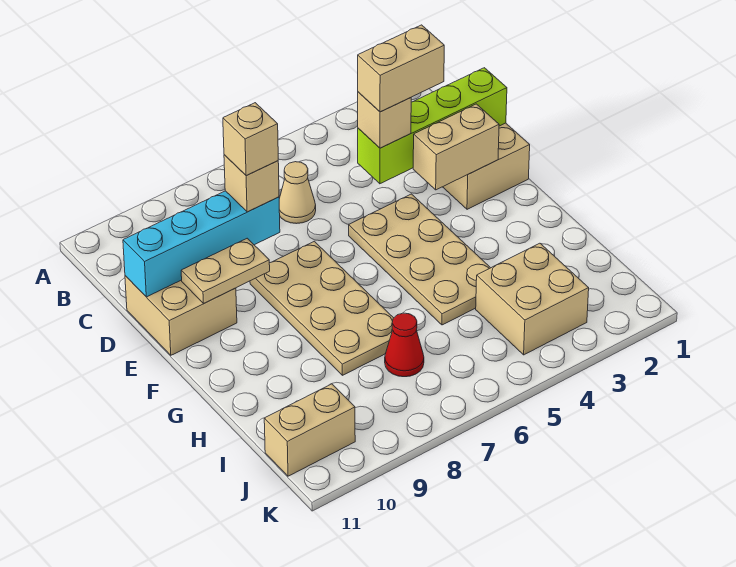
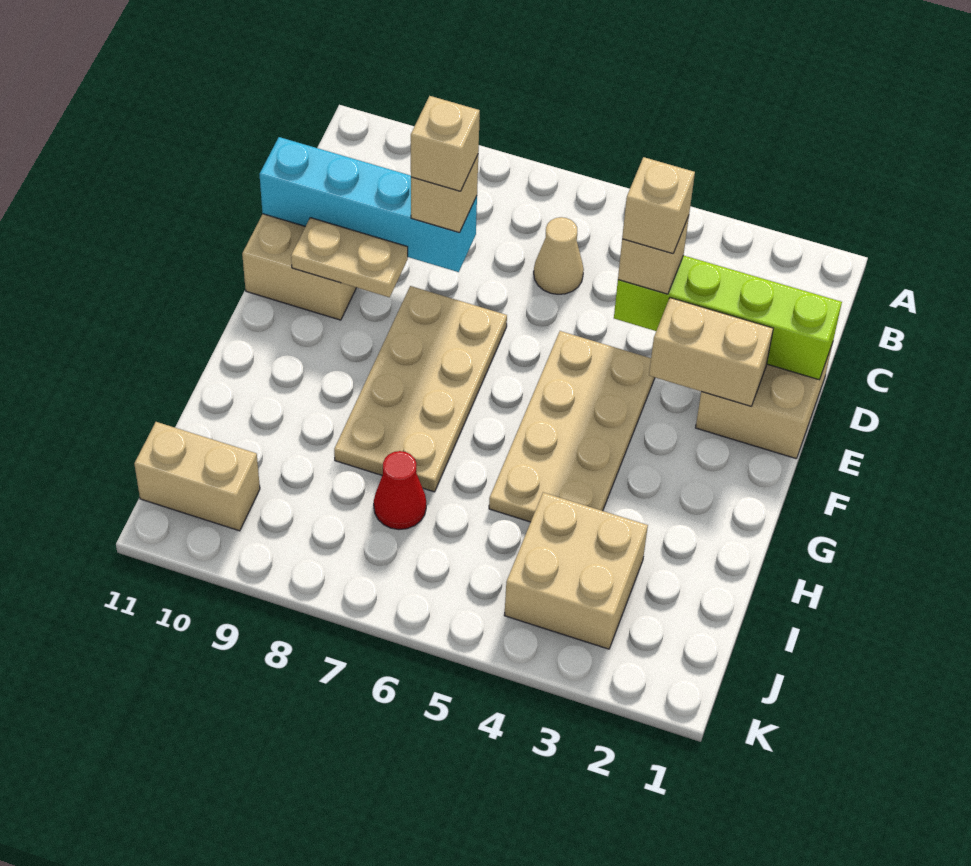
tan brick D3:D4 level 4 -> tan brick D4 level 4

